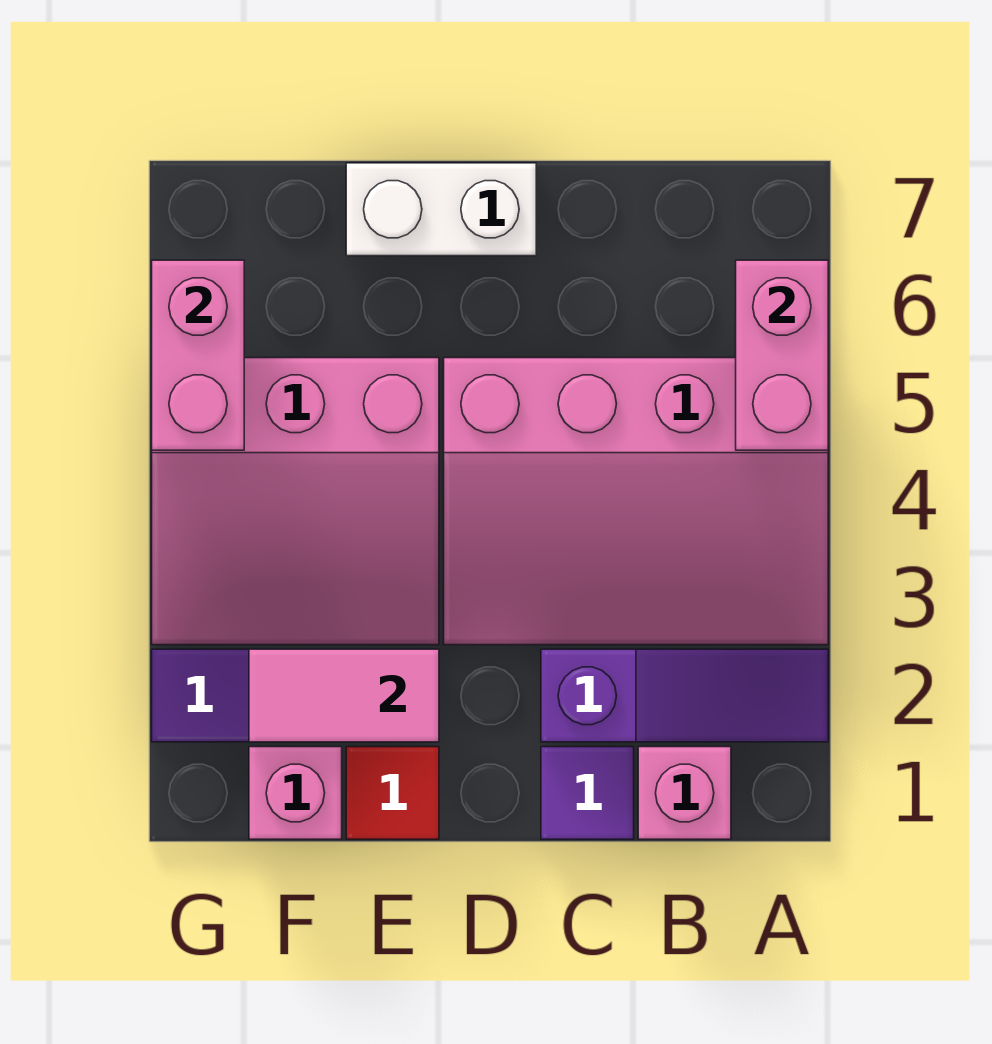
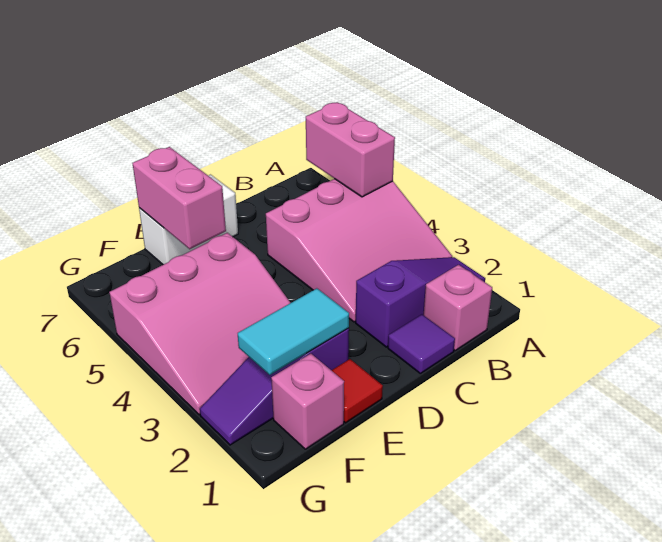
pink slope A3:D5 level 1 top 5 -> pink slope A3:C5 level 1 top 5
pink tile E2:F2 level 2 -> cyan tile E2:F2 level 2
pink brick G5:G6 level 2 -> pink brick E6:E7 level 2

